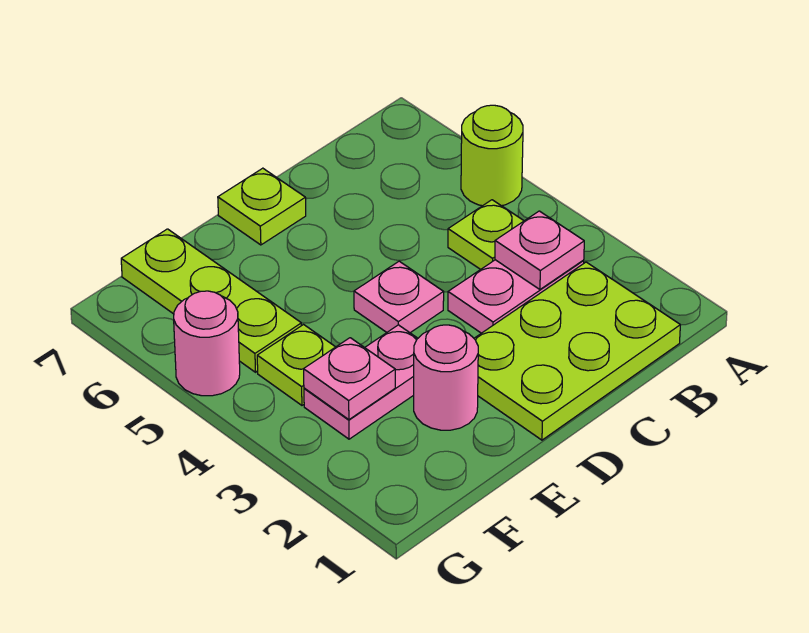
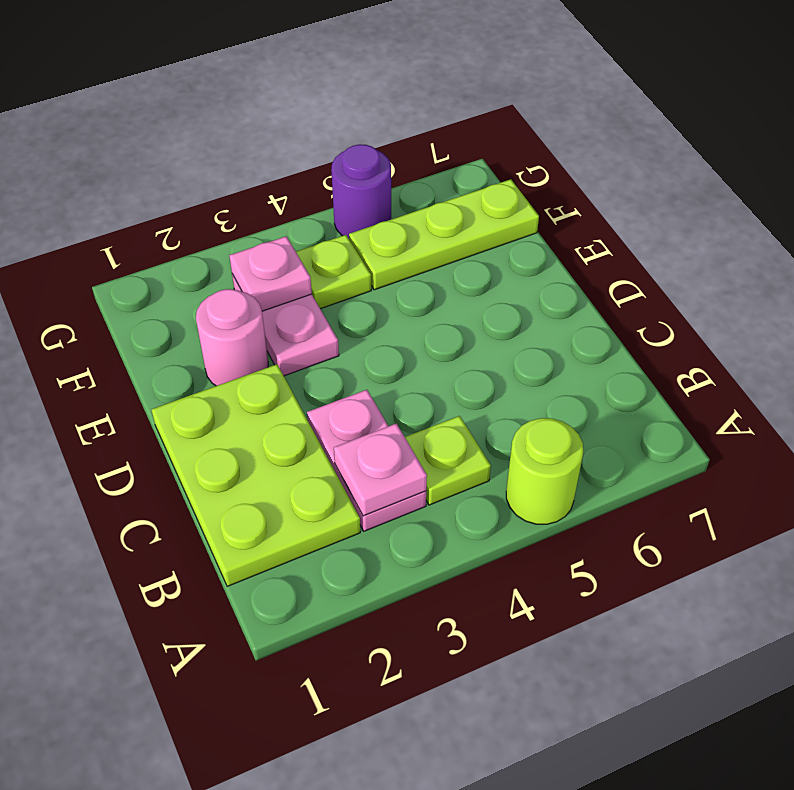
pink plate D4 level 1 -> none
lime plate D7 level 1 -> none
pink round brick G5 level 1 -> purple round brick G5 level 1

